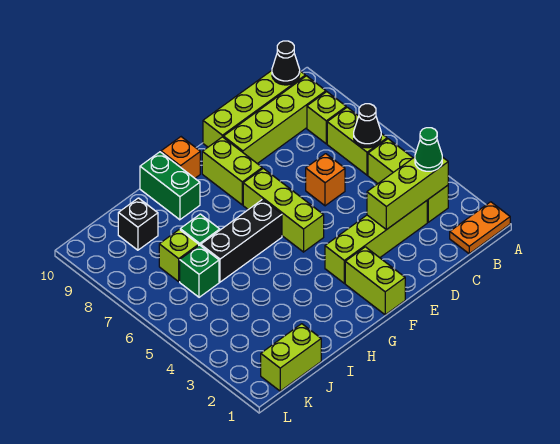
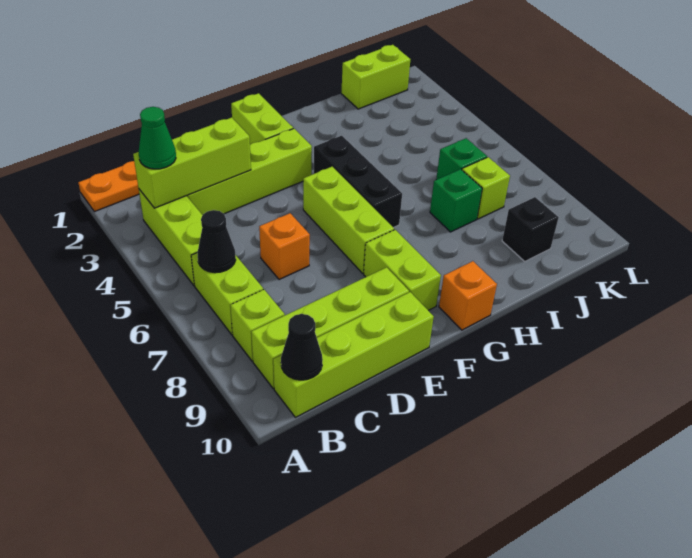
black brick G6:I6 level 1 -> black brick G4:G6 level 1
green brick H9:H10 level 1 -> none

